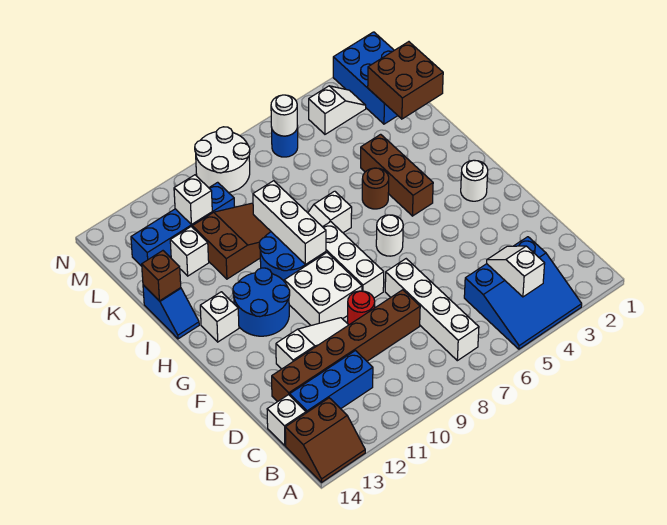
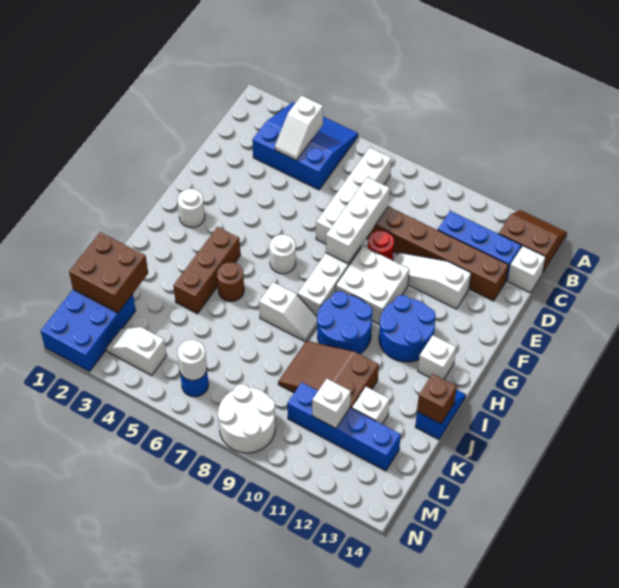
white brick H9:J9 level 2 -> white brick D8:F8 level 2

